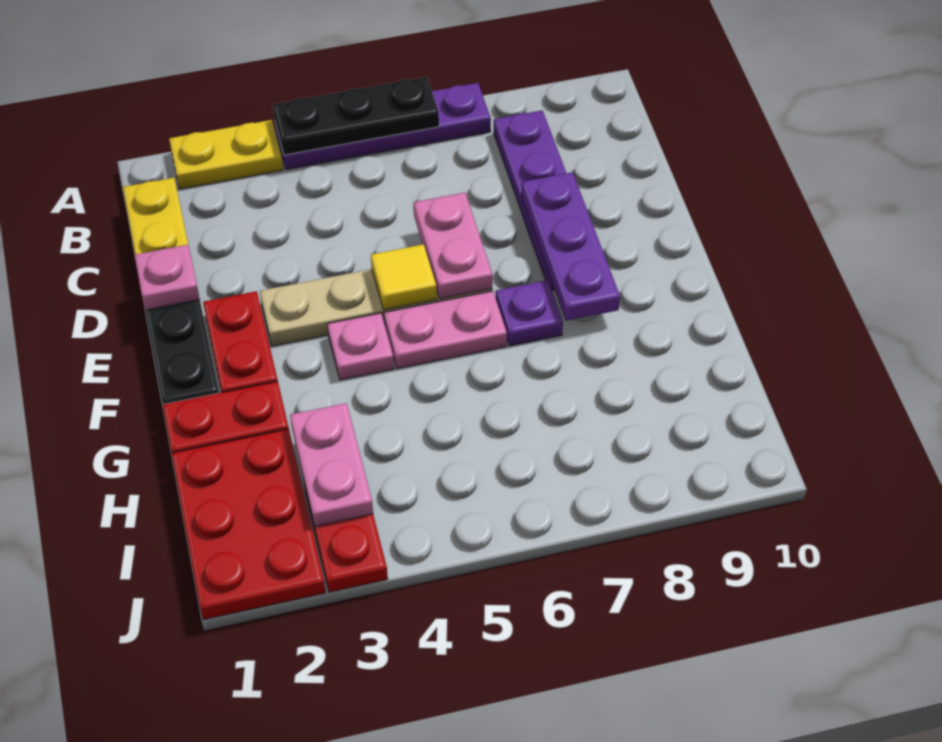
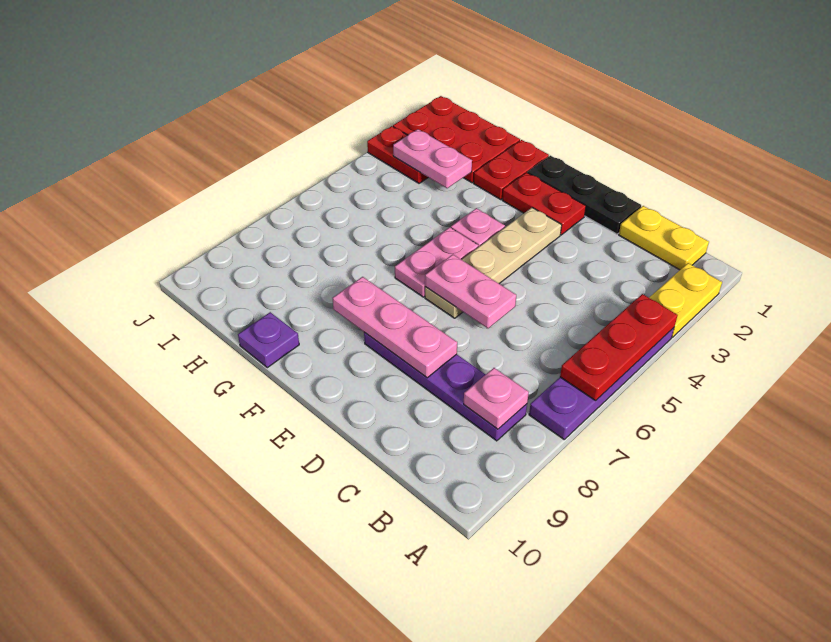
black plate A4:A6 level 2 -> red plate A4:A6 level 2
pink plate D1 level 2 -> pink plate B8 level 2
purple plate D8:F8 level 2 -> pink plate D8:F8 level 2
yellow tile E5 level 2 -> none
purple plate F7 level 1 -> purple plate G10 level 1

